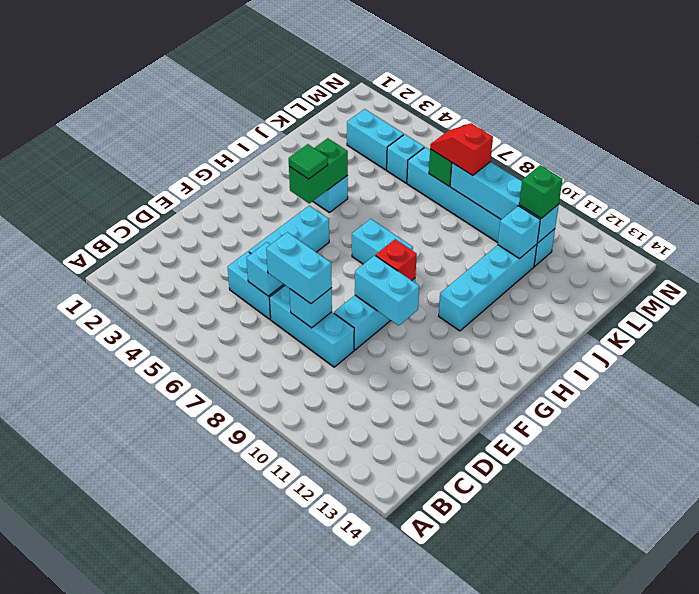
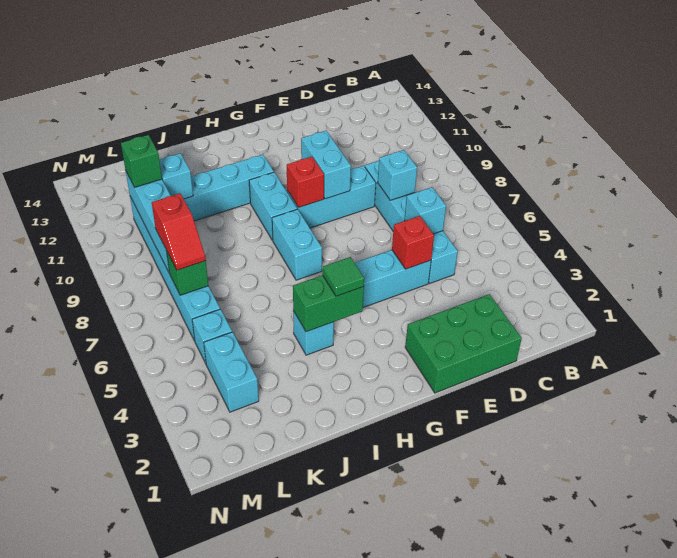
none -> green brick D1:F2 level 1
cyan brick D7:D8 level 3 -> cyan brick H9:H10 level 1
none -> red brick E5 level 2

